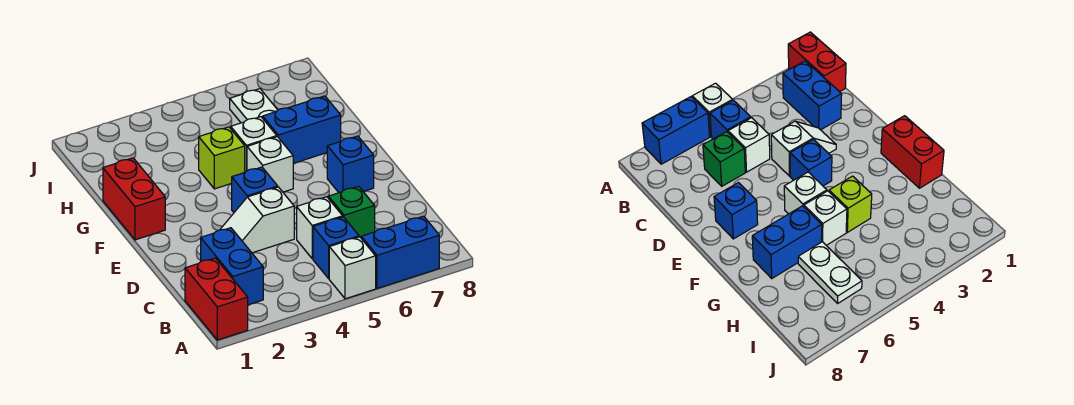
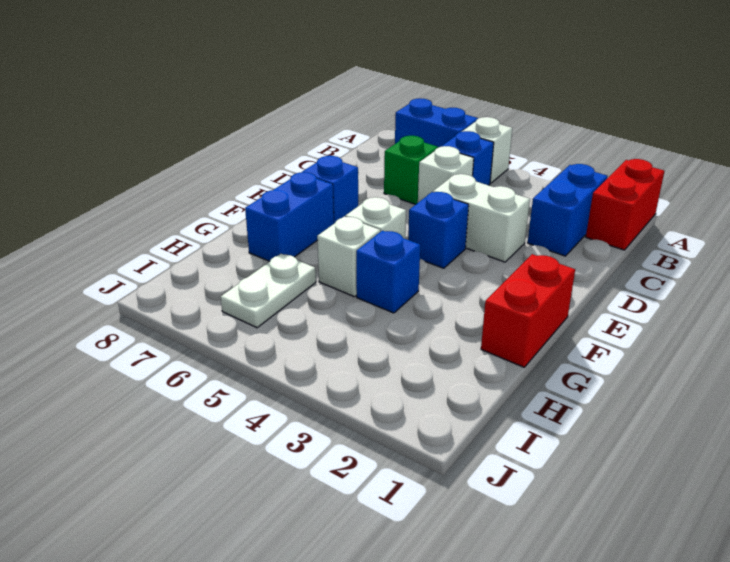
white slope D3:D4 level 1 top 4 -> white brick D3:D4 level 1
lime brick G4 level 1 -> blue brick G4 level 1
blue brick G6:G7 level 1 -> blue brick F7:G7 level 1

